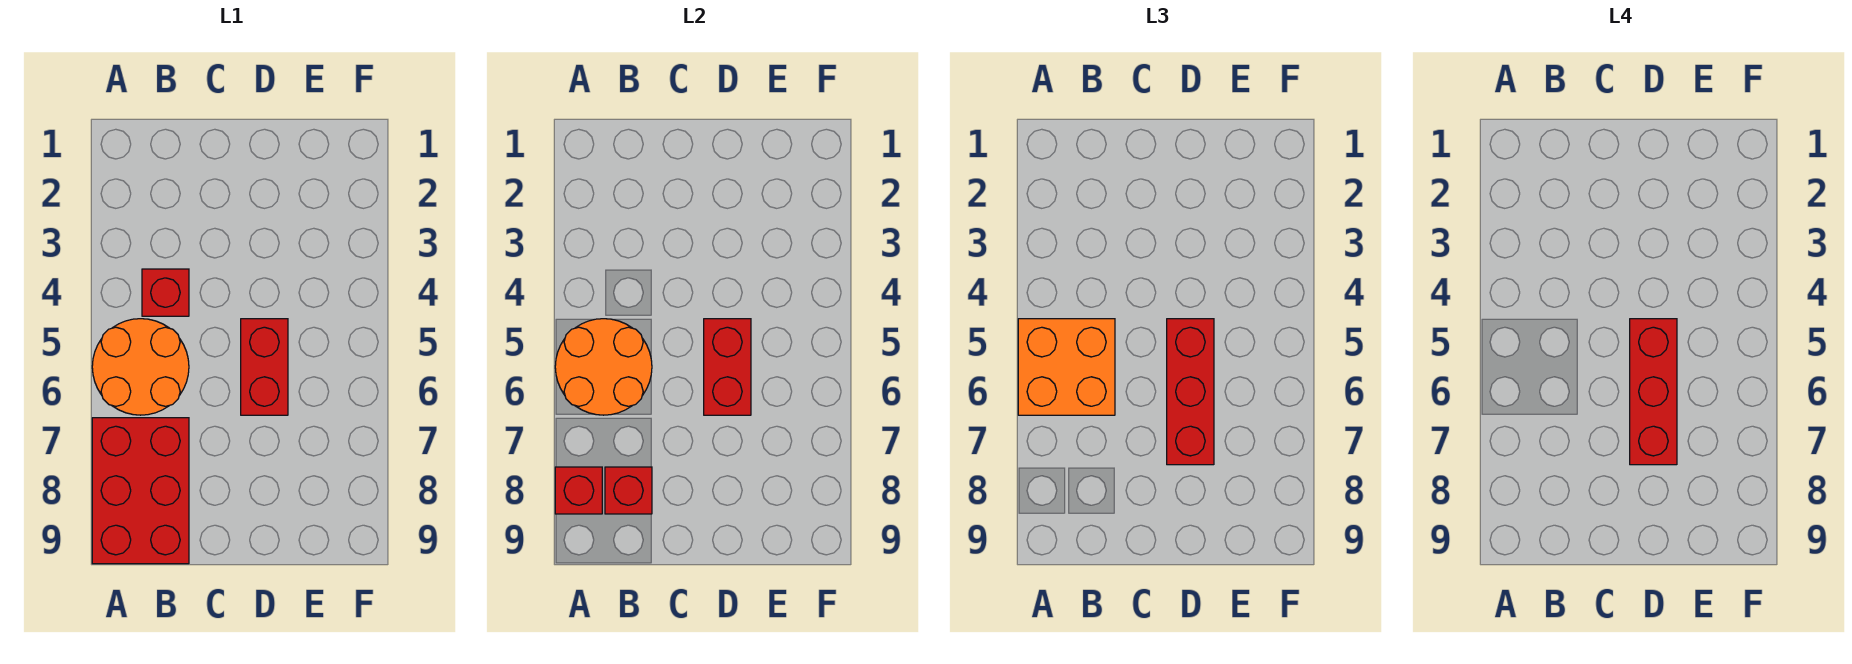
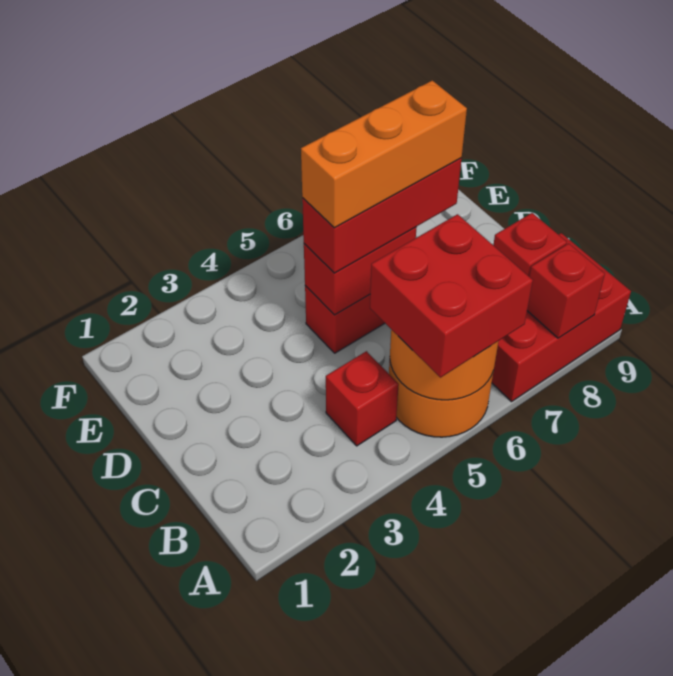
orange brick A5:B6 level 3 -> red brick A5:B6 level 3
red brick D5:D7 level 4 -> orange brick D5:D7 level 4

